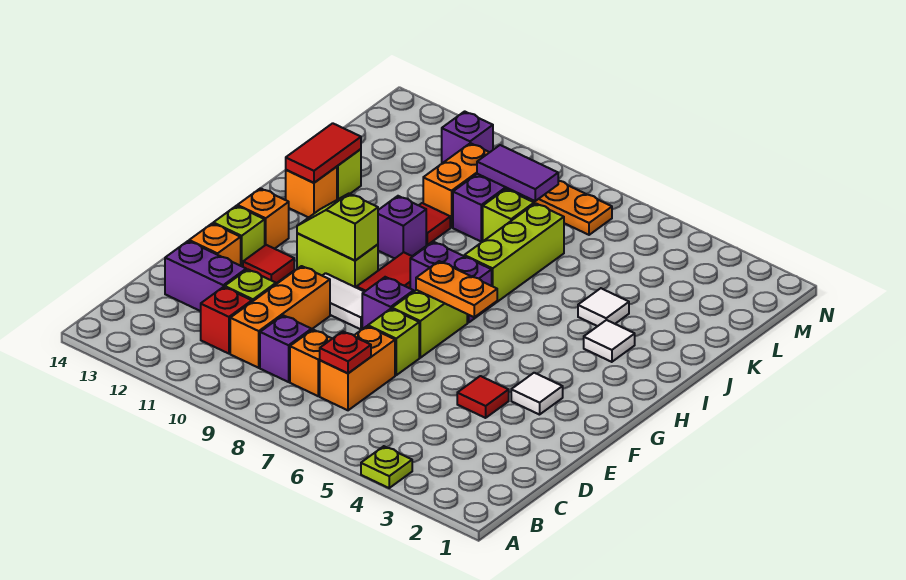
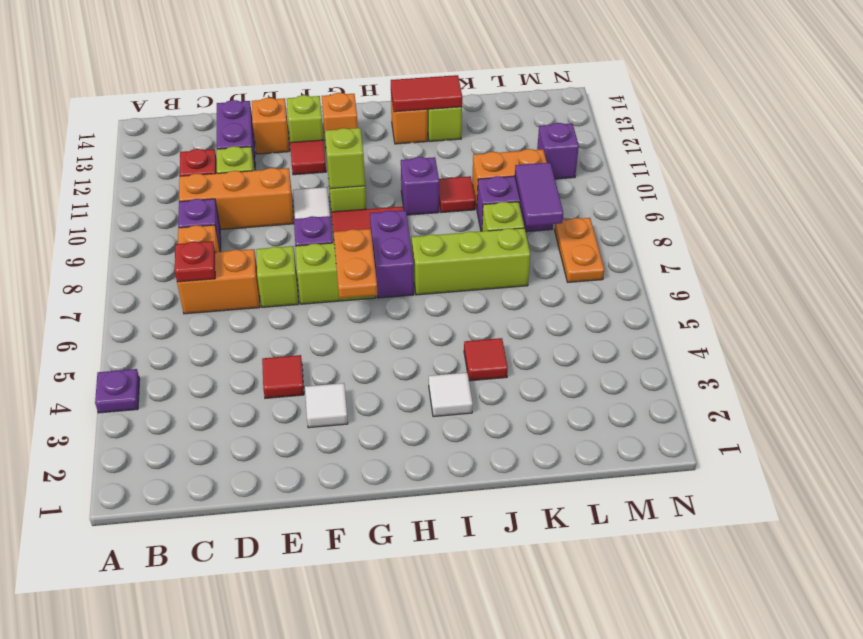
lime plate A4 level 1 -> purple plate A4 level 1
white tile J4 level 1 -> red tile J4 level 1

